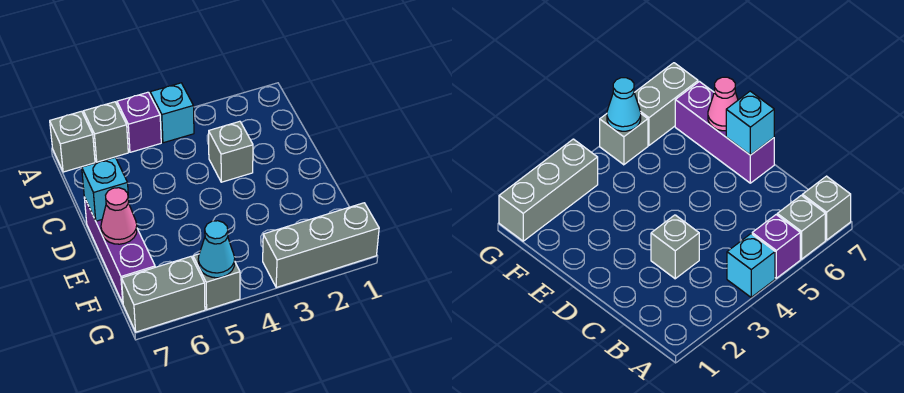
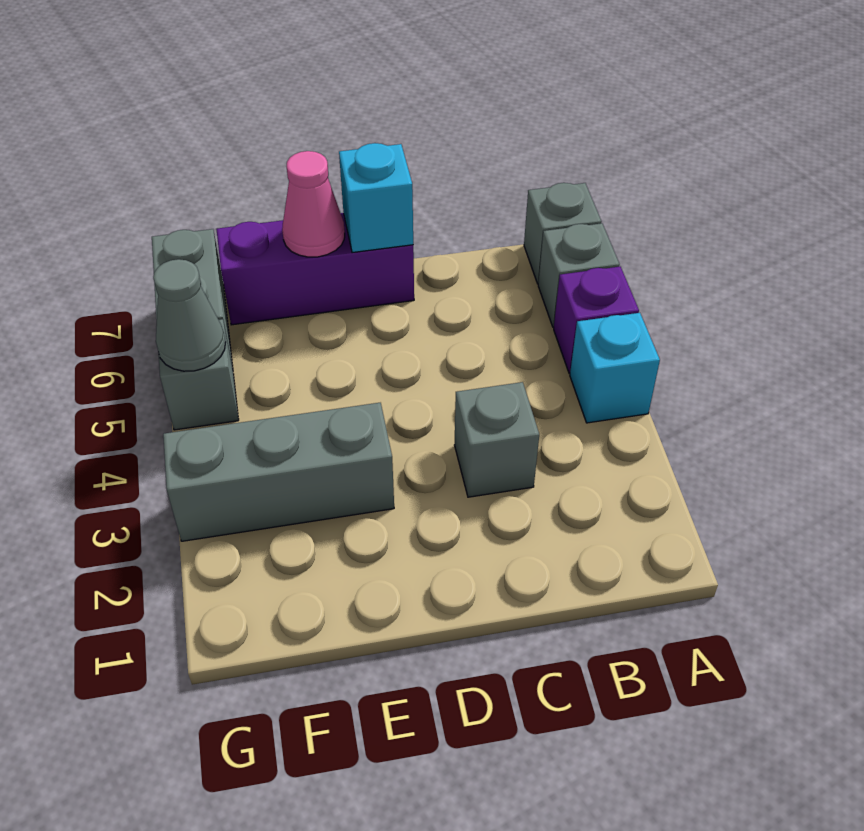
grey brick G1:G3 level 1 -> grey brick E3:G3 level 1
cyan cone G5 level 2 -> grey cone G5 level 2

